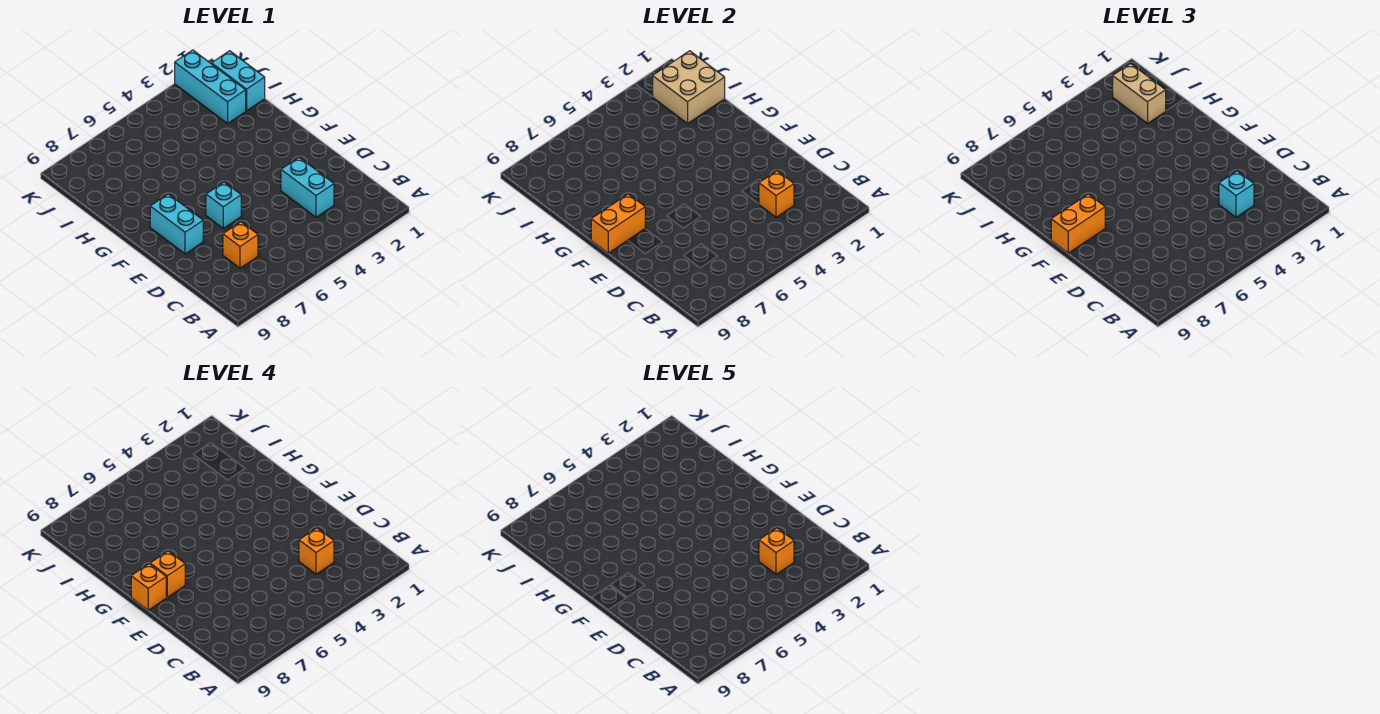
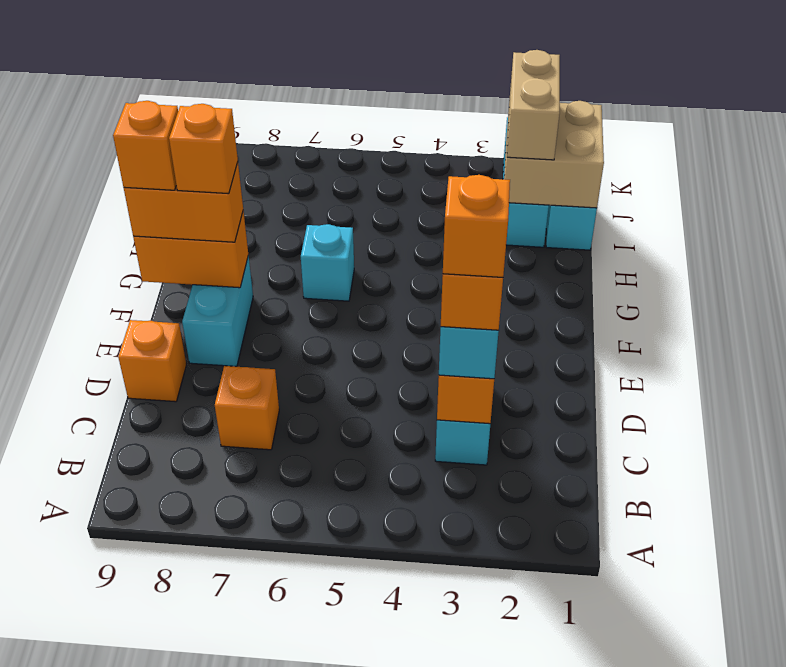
none -> orange brick D9 level 1
cyan brick E6 level 1 -> cyan brick G6 level 1

